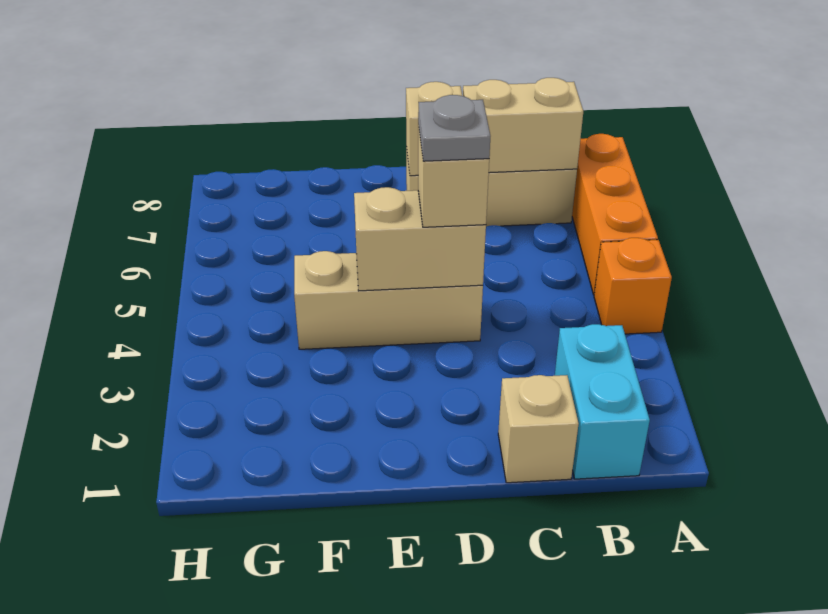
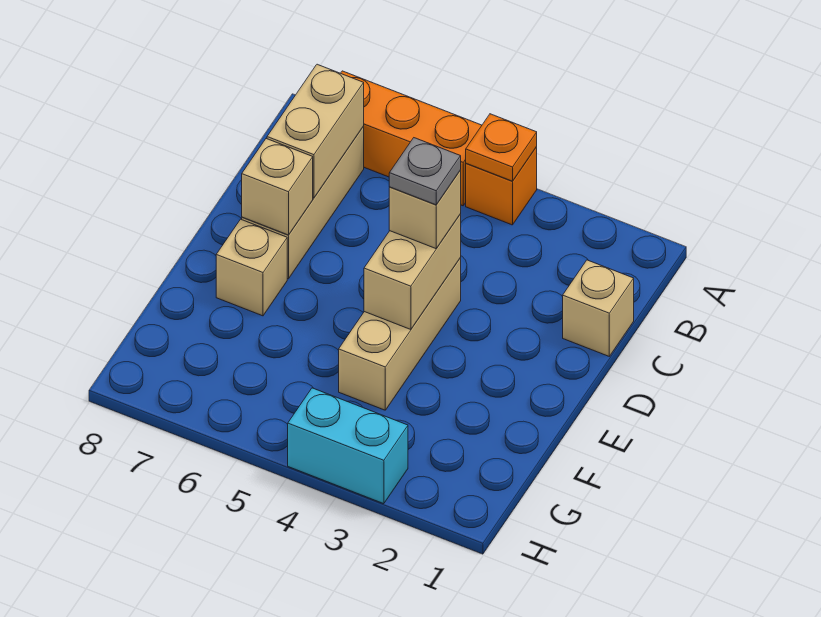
none -> orange plate A4 level 2
cyan brick B1:B2 level 1 -> cyan brick H3:H4 level 1
none -> tan brick E7 level 1

